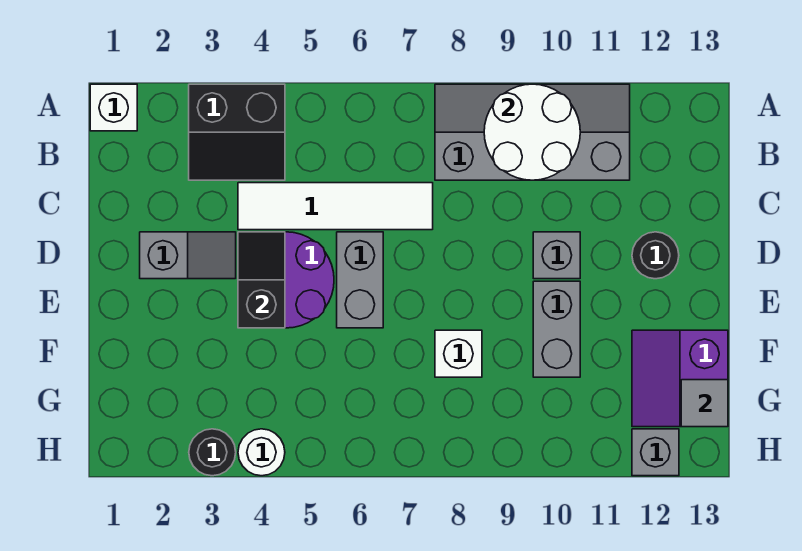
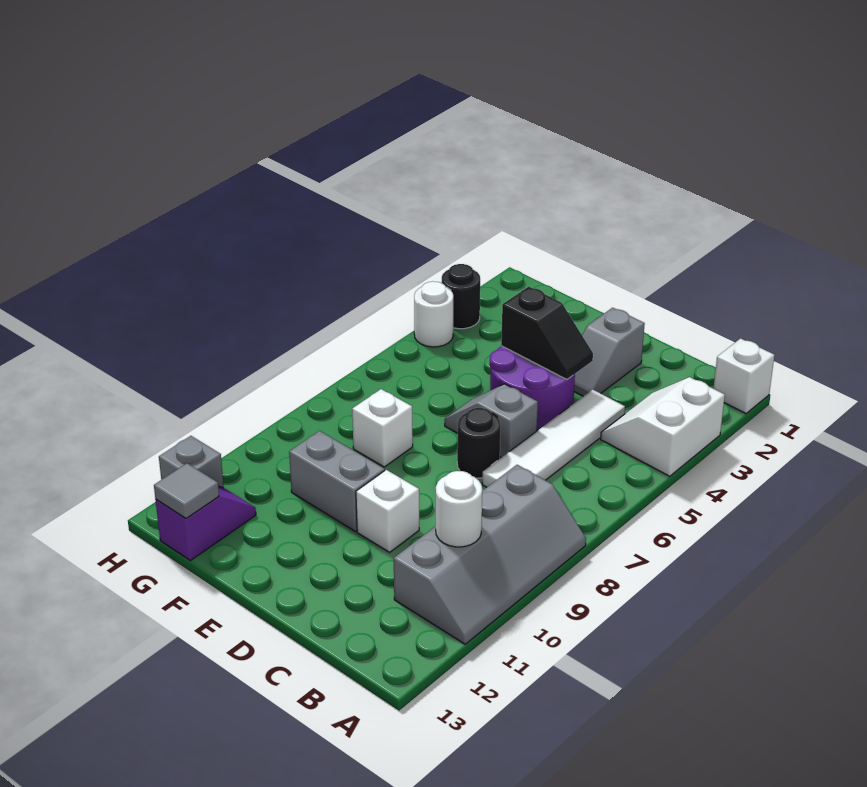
black slope A3:B4 level 1 top A -> white slope A3:B4 level 1 top A
white round brick A9:B10 level 2 -> white round brick B10 level 2
grey brick D6:E6 level 1 -> grey slope D6:E6 level 1 top D
grey brick D10 level 1 -> white brick D10 level 1
black round brick D12 level 1 -> black round brick D7 level 1
purple slope F12:G13 level 1 top 13 -> purple slope G12:G13 level 1 top 13

